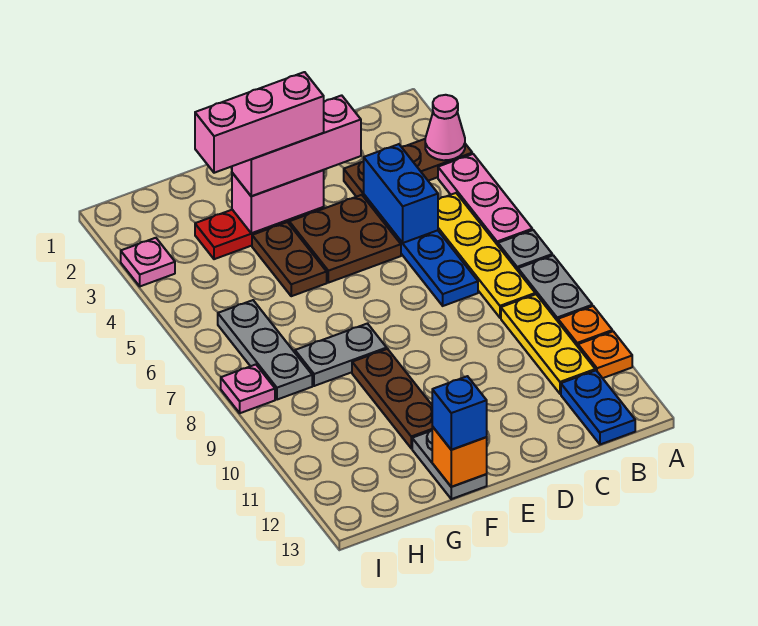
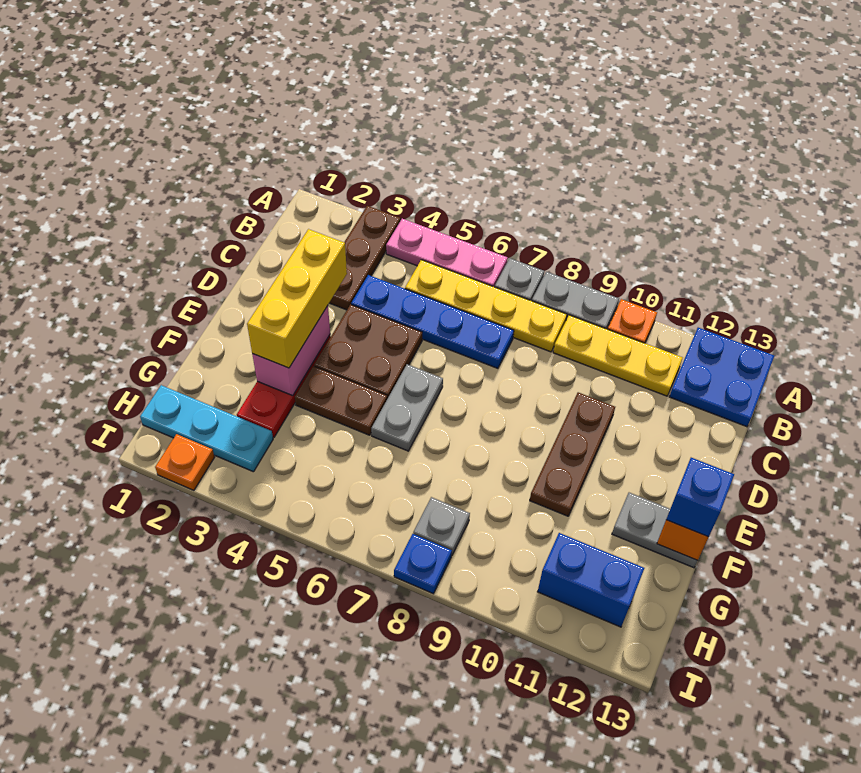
pink cone A3 level 2 -> none
orange plate A11 level 1 -> orange plate I2 level 1
blue plate B12:B13 level 1 -> blue plate A12:B13 level 1
blue brick C4:C5 level 2 -> blue brick H11:H12 level 1
pink brick D3:F3 level 3 -> yellow brick D3:F3 level 3
pink brick E3:G3 level 4 -> none
grey plate F8:G8 level 1 -> grey plate E6:F6 level 1
brown plate F9:F11 level 1 -> brown plate D10:F10 level 1
none -> cyan plate H1:H3 level 1
grey plate H6:H8 level 1 -> grey plate H8 level 1
pink plate I3 level 1 -> none
pink plate I8 level 1 -> blue plate I8 level 1

